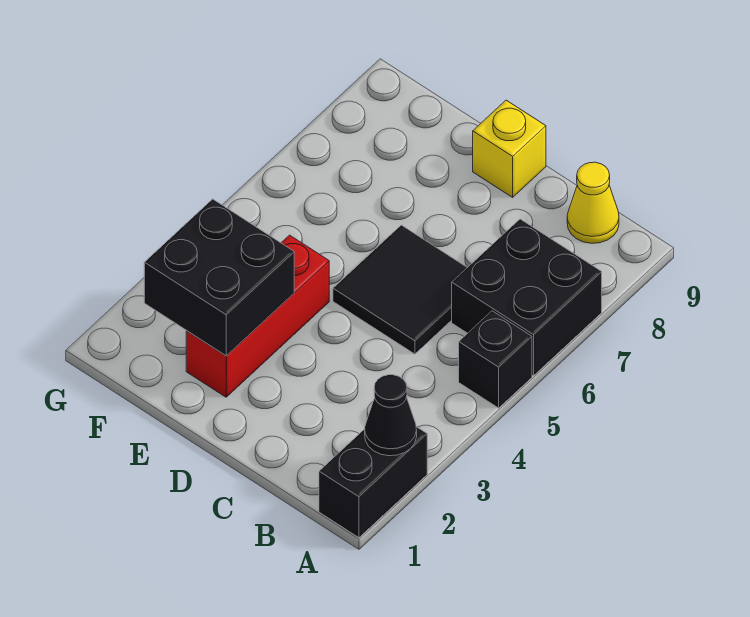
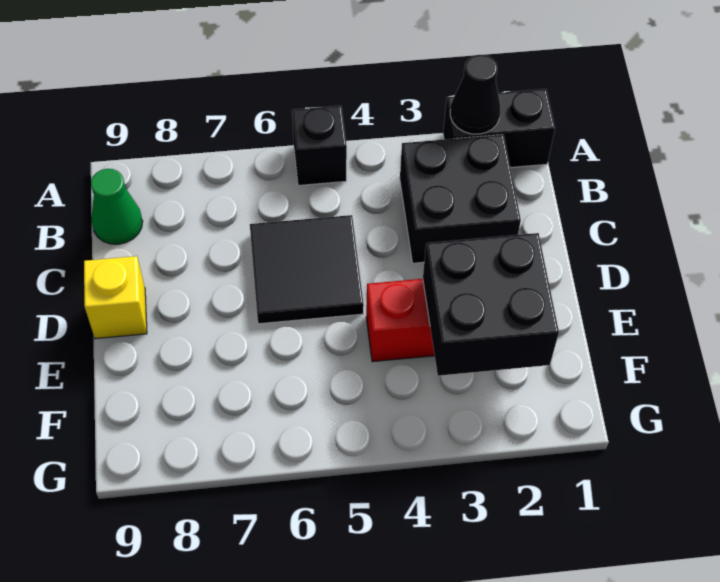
black brick A6:B7 level 1 -> black brick B2:C3 level 1
yellow cone B9 level 1 -> green cone B9 level 1

